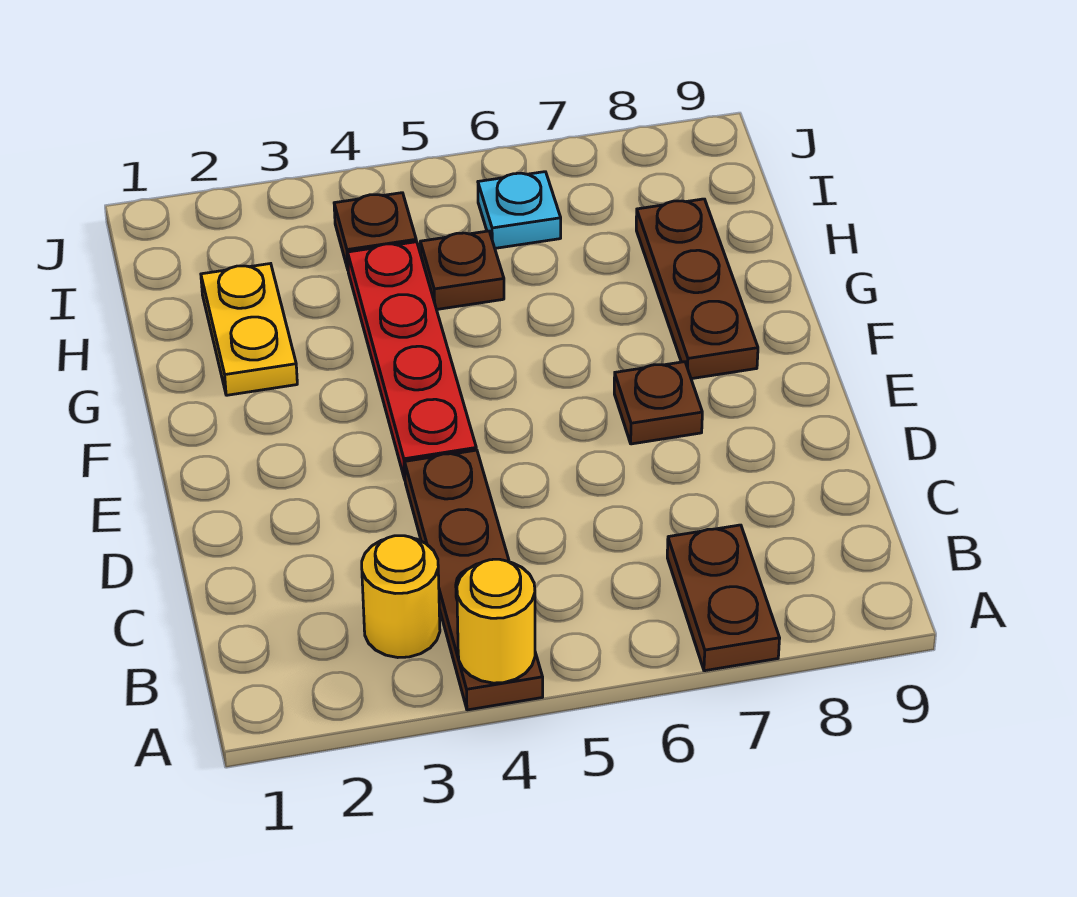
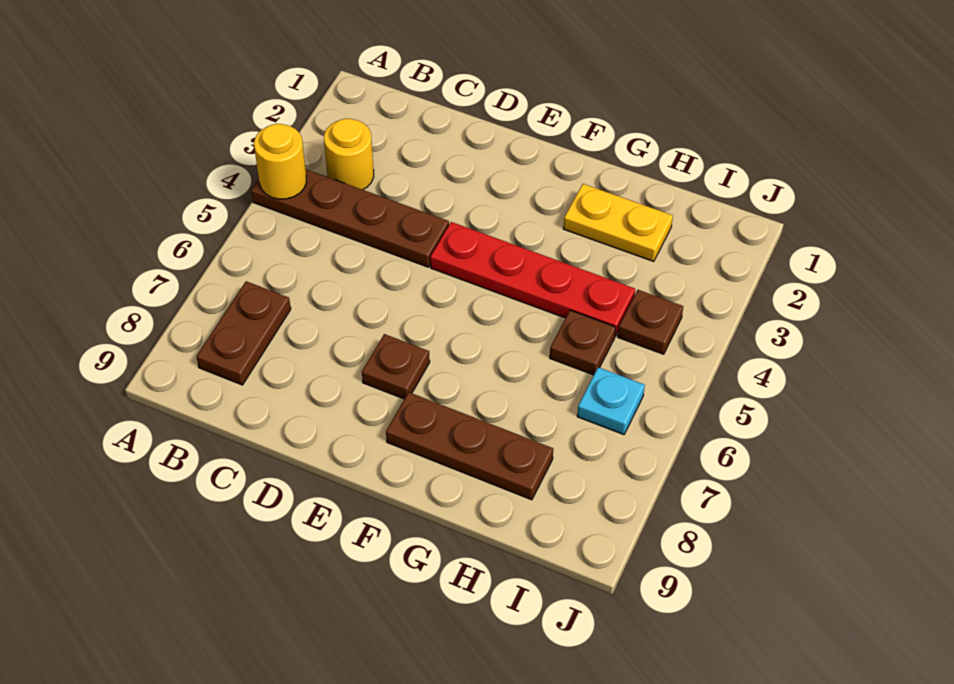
brown plate A7:B7 level 1 -> brown plate B7:B8 level 1

